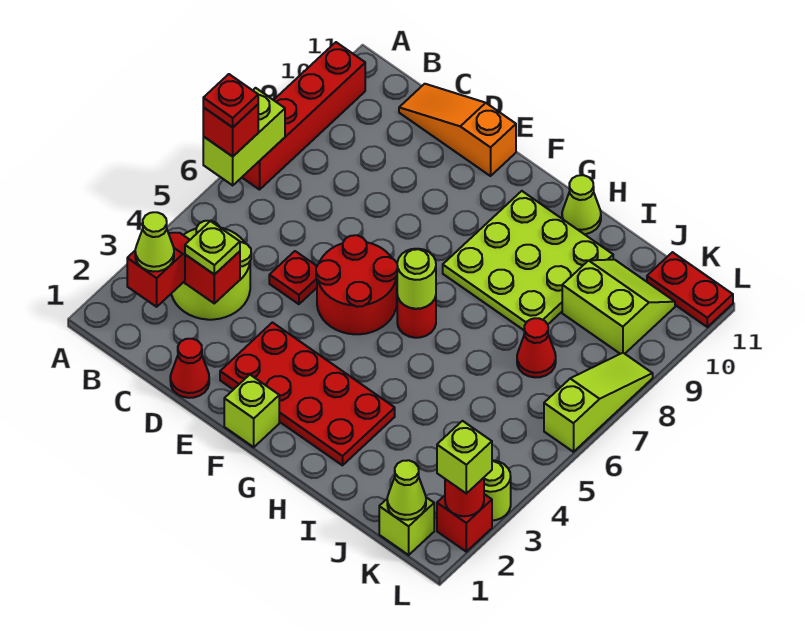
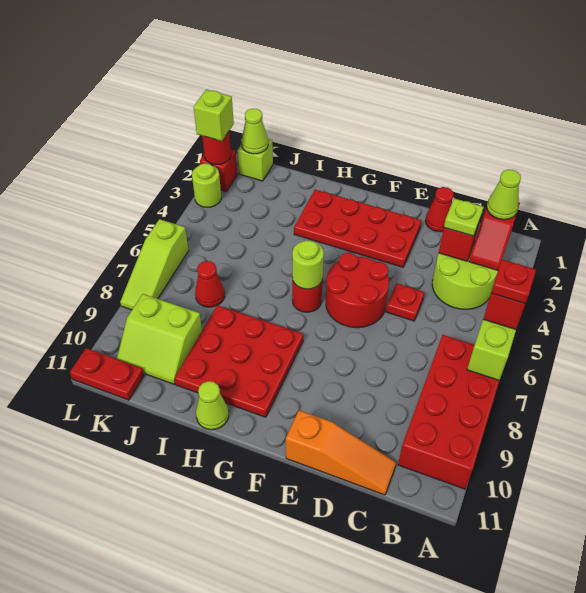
red brick A7:A10 level 1 -> red brick A7:B10 level 1
lime brick F1 level 1 -> none
lime plate G8:I10 level 1 -> red plate G8:I10 level 1

